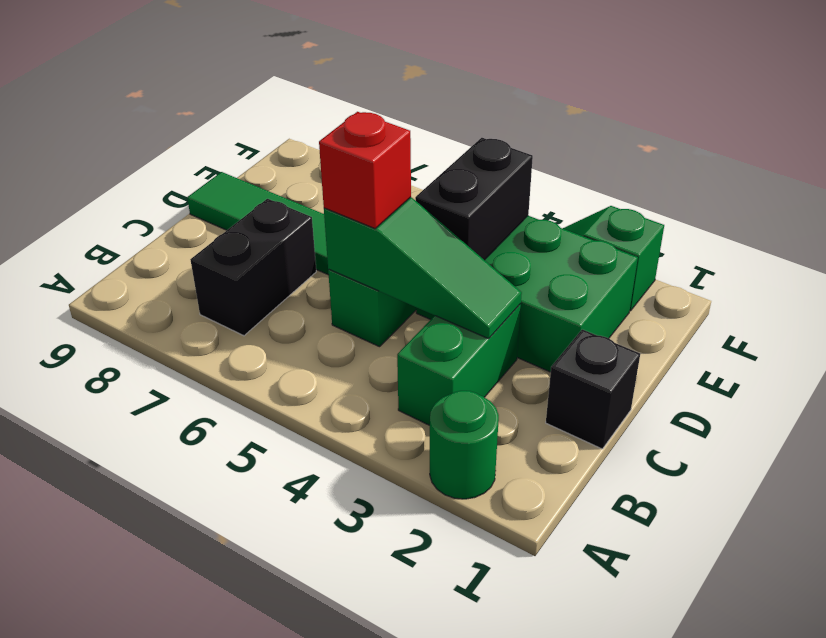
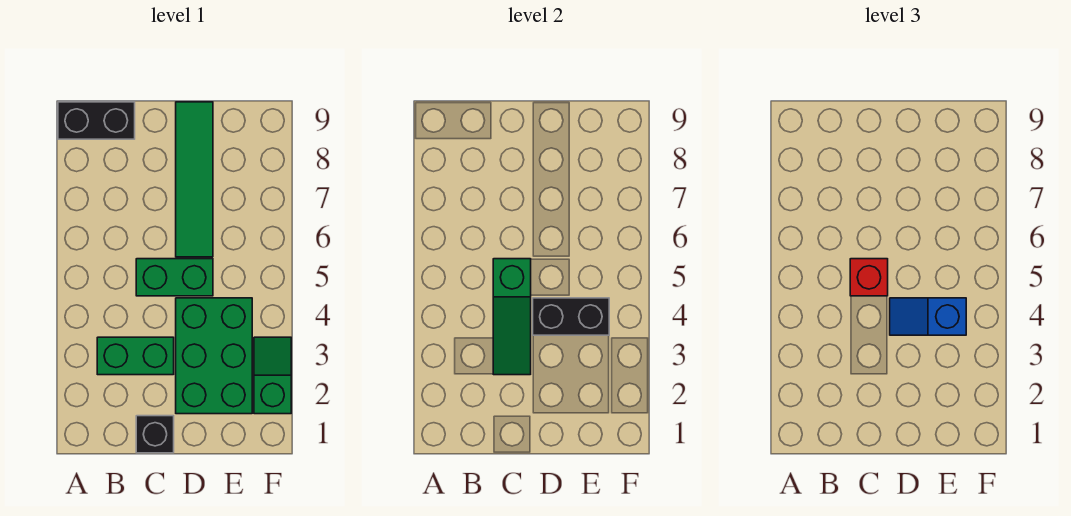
green round brick A2 level 1 -> none
black brick B7:C7 level 1 -> black brick A9:B9 level 1
none -> blue slope D4:E4 level 3 top E

